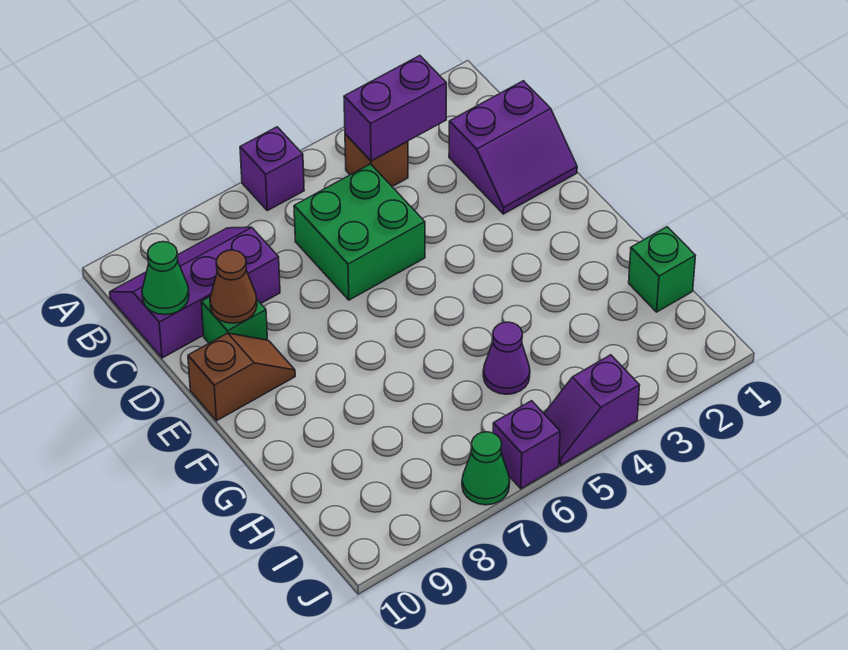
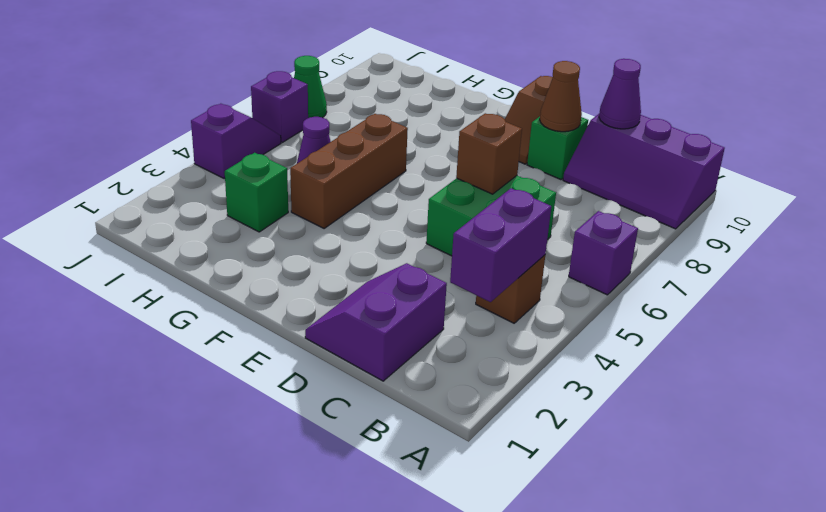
purple slope B8:C10 level 1 top C -> purple slope A9:C10 level 1 top 10
green cone C10 level 2 -> purple cone C10 level 2
none -> brown brick D6 level 2
none -> brown brick G4:G6 level 1
green brick H1 level 1 -> green brick H3 level 1

